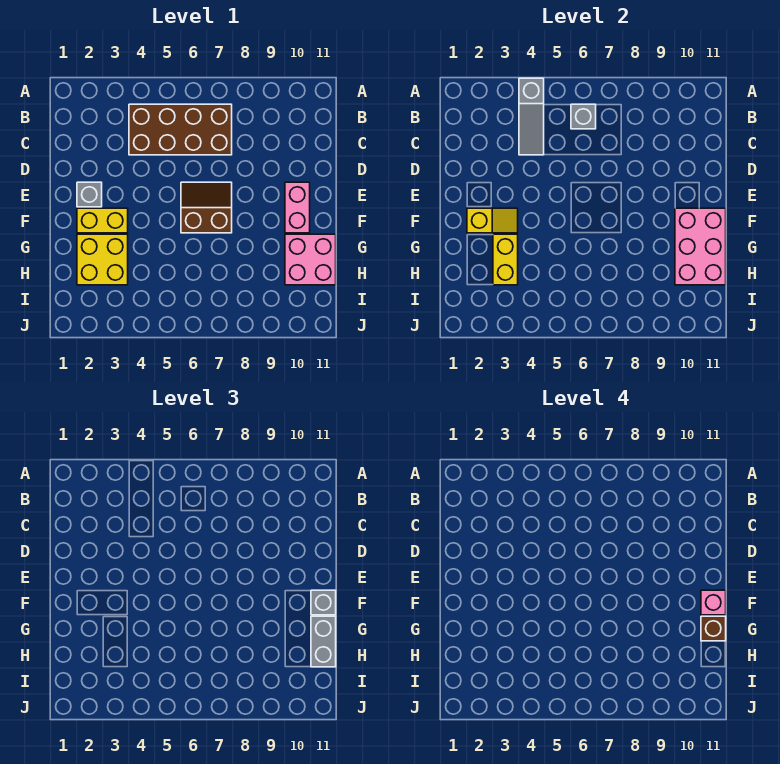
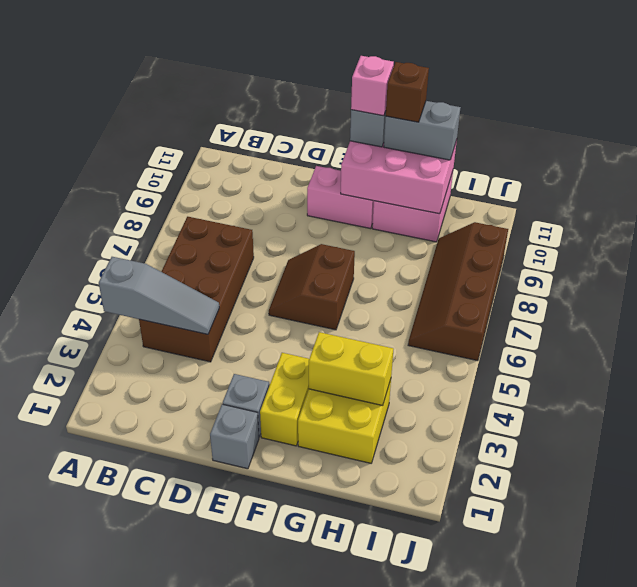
grey brick B6 level 2 -> grey brick E1 level 1
yellow slope F2:F3 level 2 top 2 -> none
none -> brown slope I6:J9 level 1 top J

